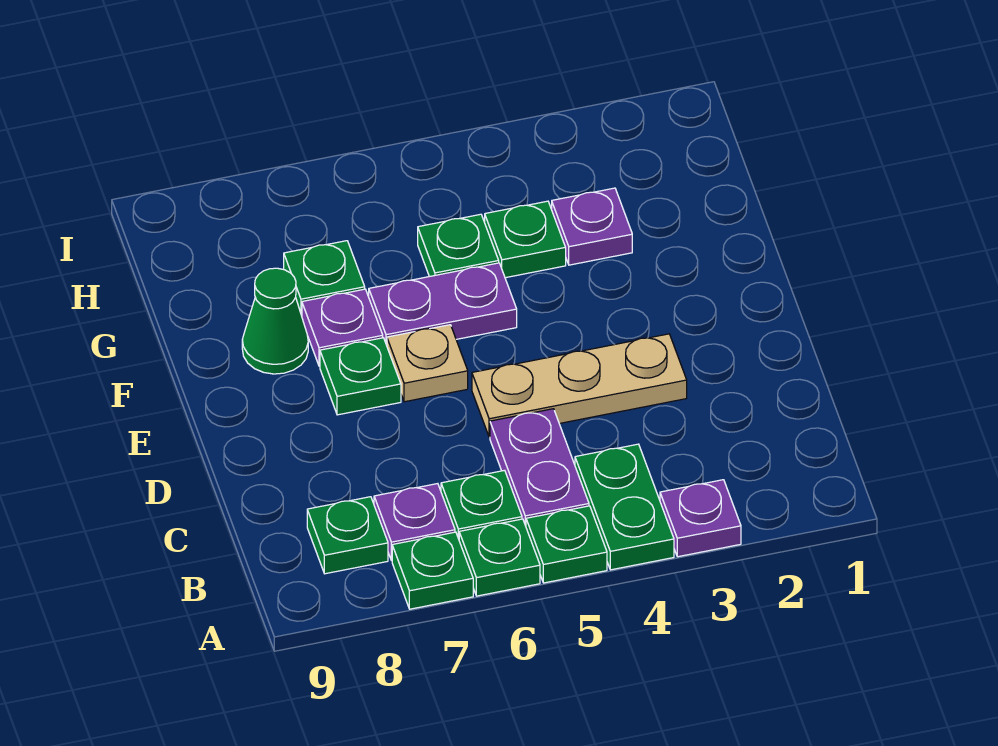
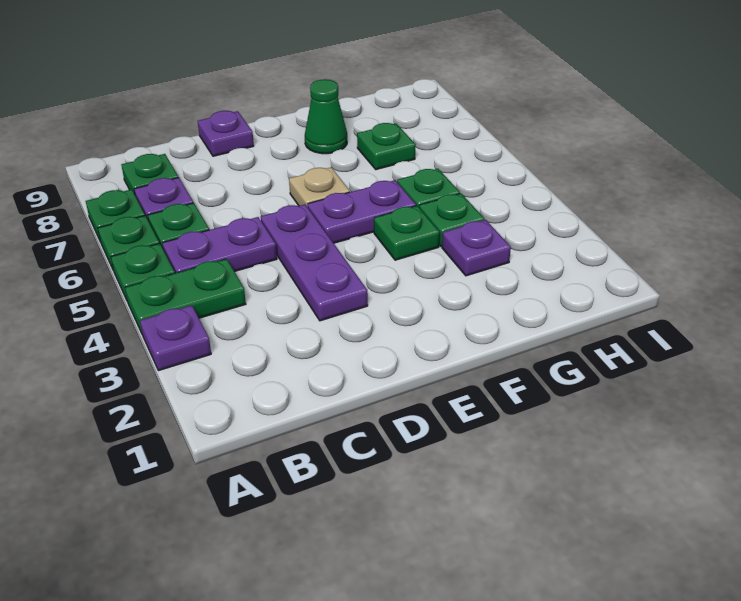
tan plate D3:D5 level 1 -> purple plate D3:D5 level 1
green plate E7 level 1 -> green plate F4 level 1
purple plate F5:F6 level 1 -> purple plate E5:F5 level 1
purple plate F7 level 1 -> purple plate D9 level 1

